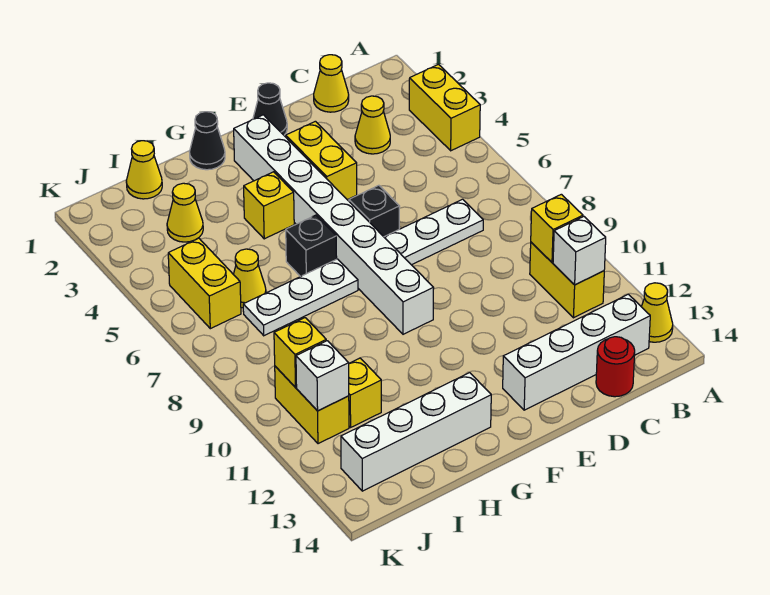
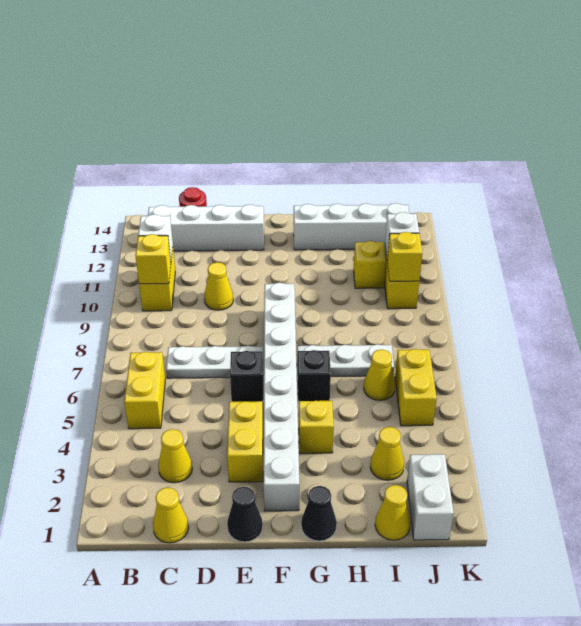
yellow brick A3:A4 level 1 -> yellow brick B5:B6 level 1
yellow cone A13 level 1 -> yellow cone D10 level 1
none -> white brick J1:J2 level 1

